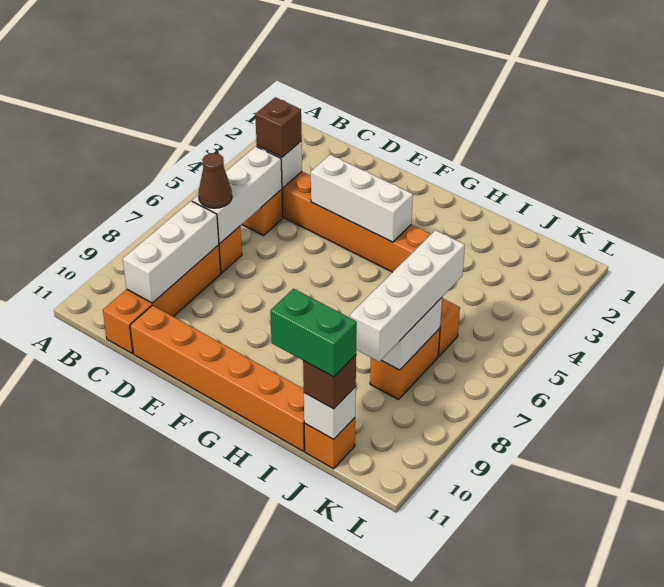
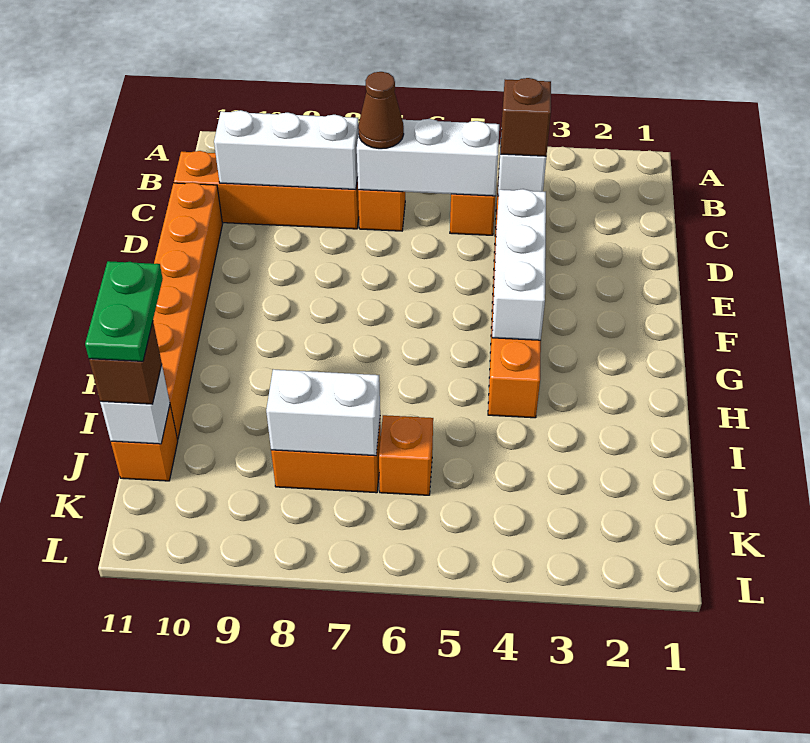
green brick I11:J11 level 4 -> green plate I11:J11 level 4
white brick J6:J9 level 3 -> none

